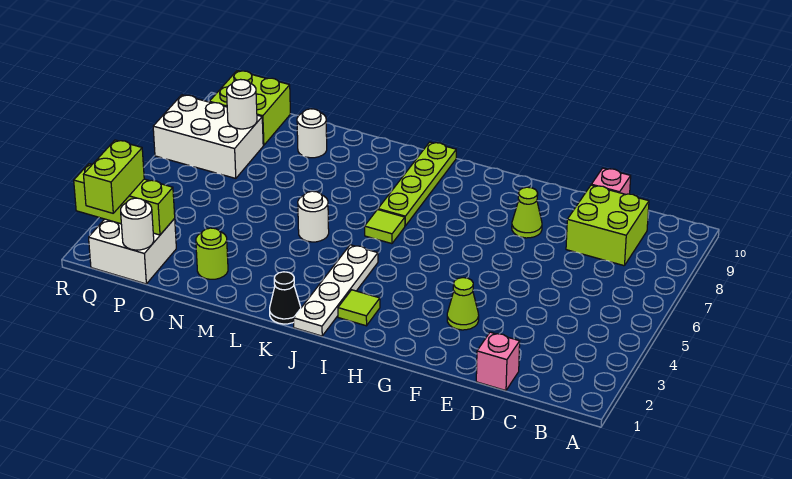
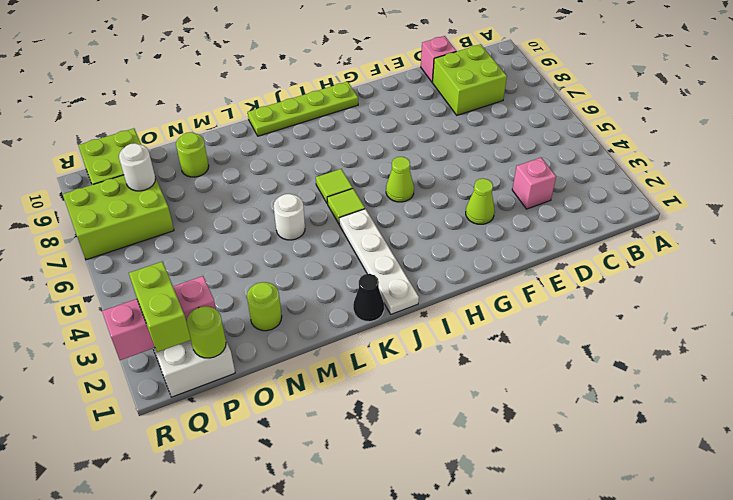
pink brick D1 level 1 -> pink brick D3 level 1
lime cone F8 level 1 -> lime cone H5 level 1
lime tile I2 level 1 -> lime tile J5 level 1
lime plate J7:J10 level 1 -> lime plate H10:K10 level 1
white round brick N9 level 1 -> lime round brick N9 level 1
white round brick P1 level 2 -> lime round brick P1 level 2
lime brick P2:R2 level 2 -> pink brick P2:R2 level 2
white brick P7:R8 level 1 -> lime brick P7:R8 level 1

